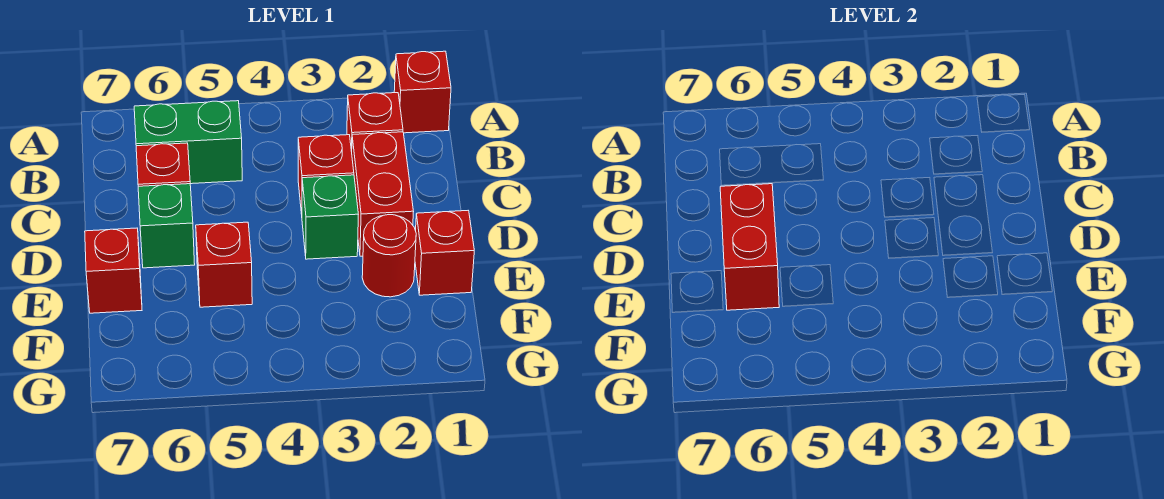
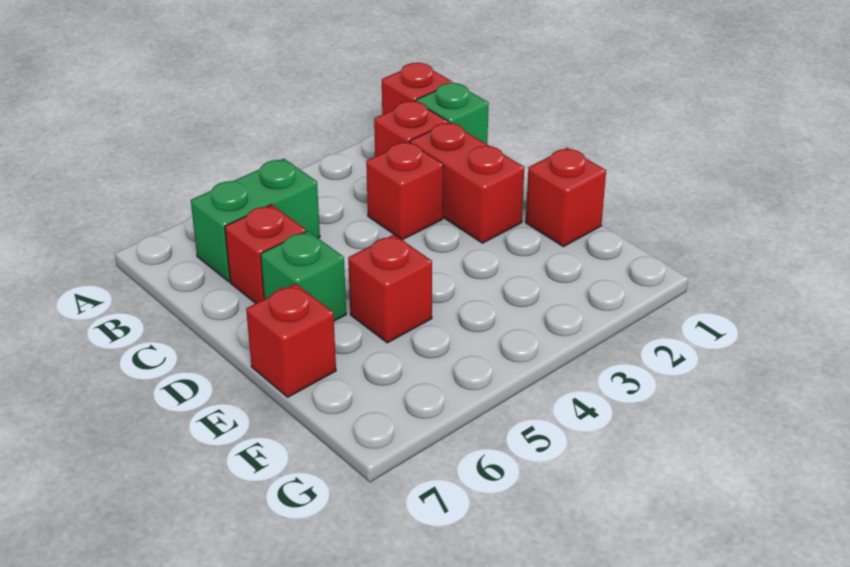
green brick D3 level 1 -> green brick B1 level 1
red brick D6:E6 level 2 -> none
red round brick E2 level 1 -> none

